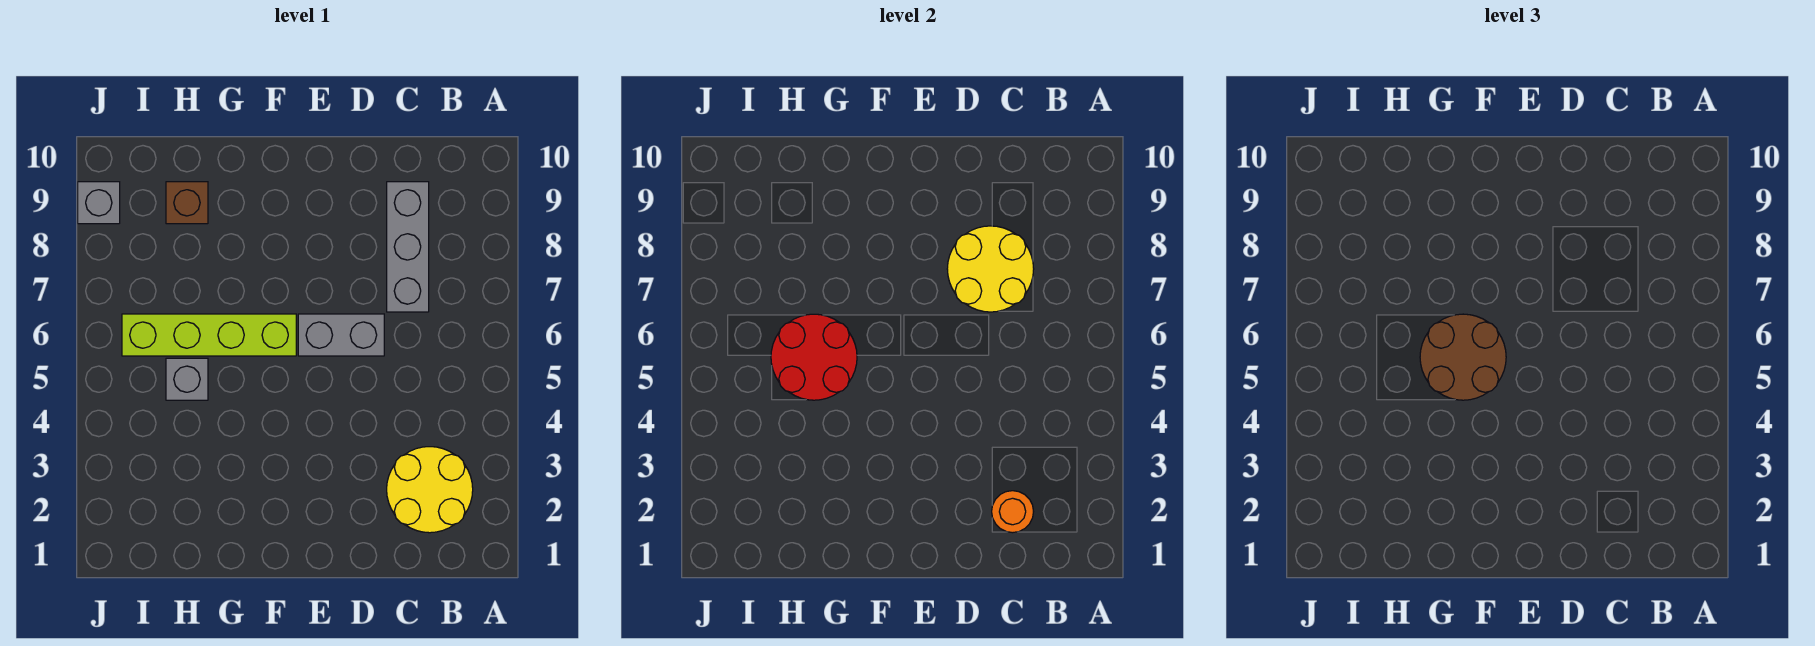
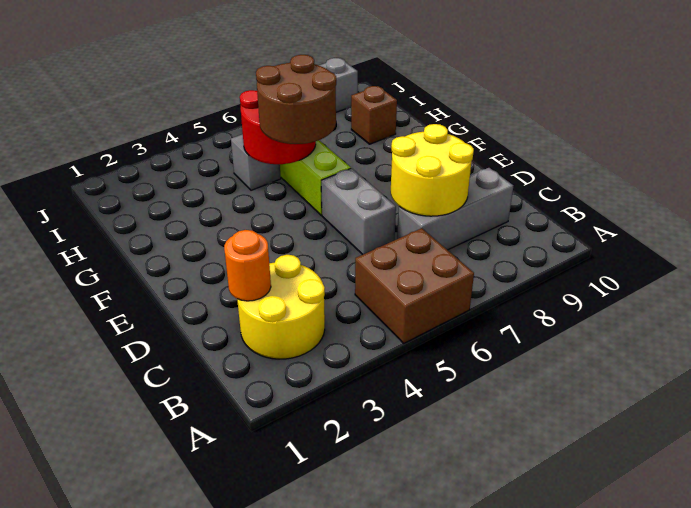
none -> brown brick A5:B6 level 1

